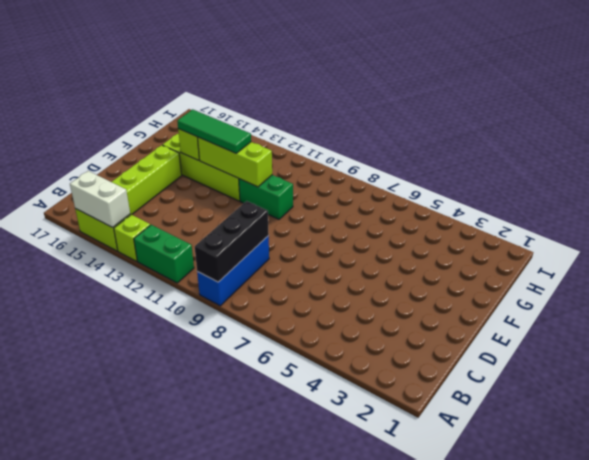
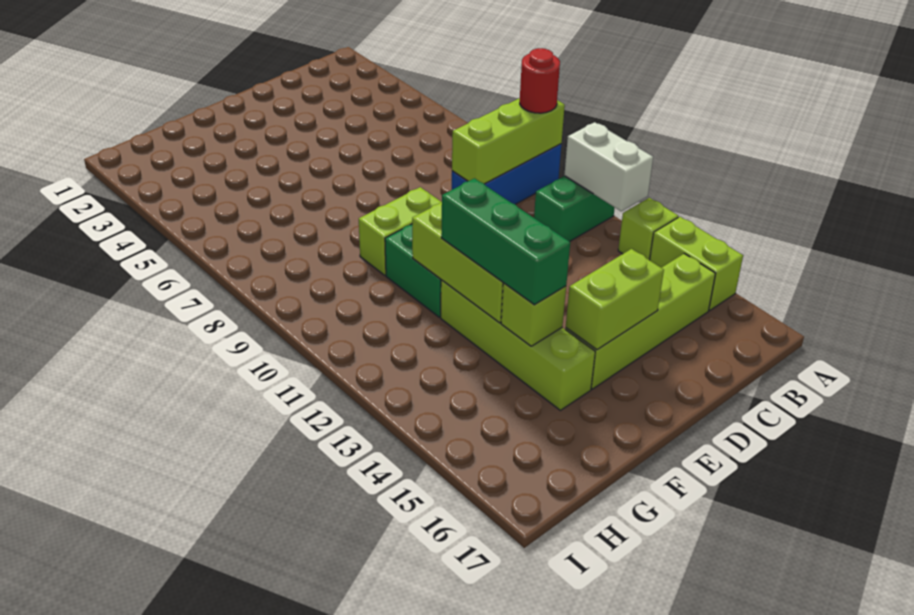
black brick A9:C9 level 2 -> lime brick A9:C9 level 2
none -> red round brick A9 level 3
green brick A11:A12 level 1 -> green brick A11:B11 level 1
white brick A14:A15 level 2 -> white brick A11:A12 level 2
none -> lime brick D15:E15 level 2
none -> lime brick E9:F9 level 1
green tile F12:F14 level 3 -> green brick F12:F14 level 3

